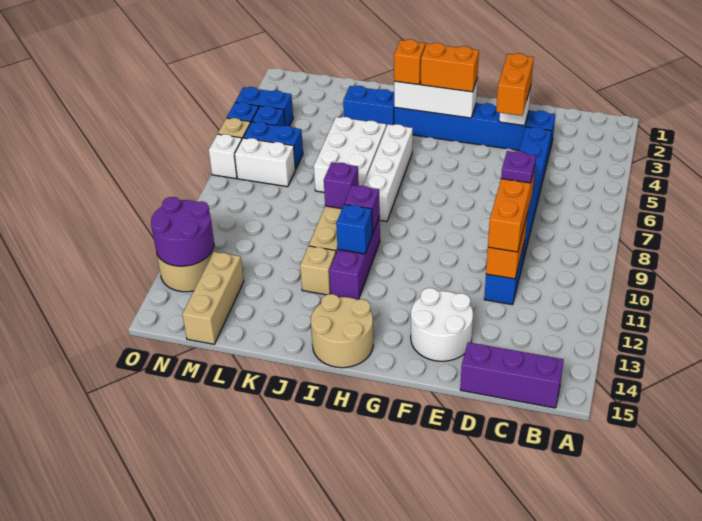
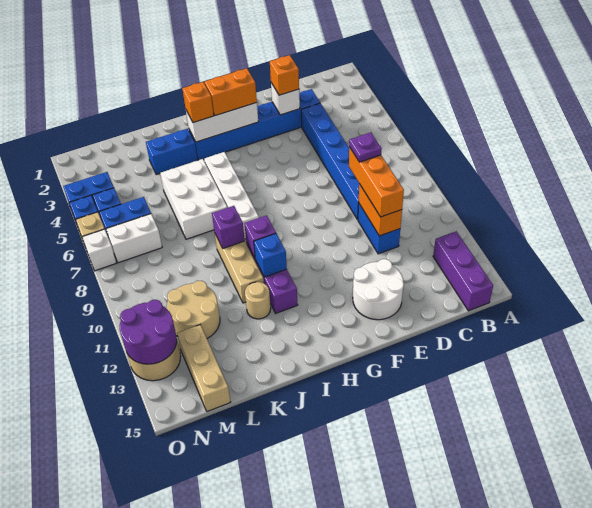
purple brick B15:D15 level 1 -> purple brick B13:B15 level 1
orange brick E3:E4 level 3 -> orange brick E3 level 3
tan round brick H14:I15 level 1 -> tan round brick L11:M12 level 1
tan brick J12 level 1 -> tan round brick J12 level 1

